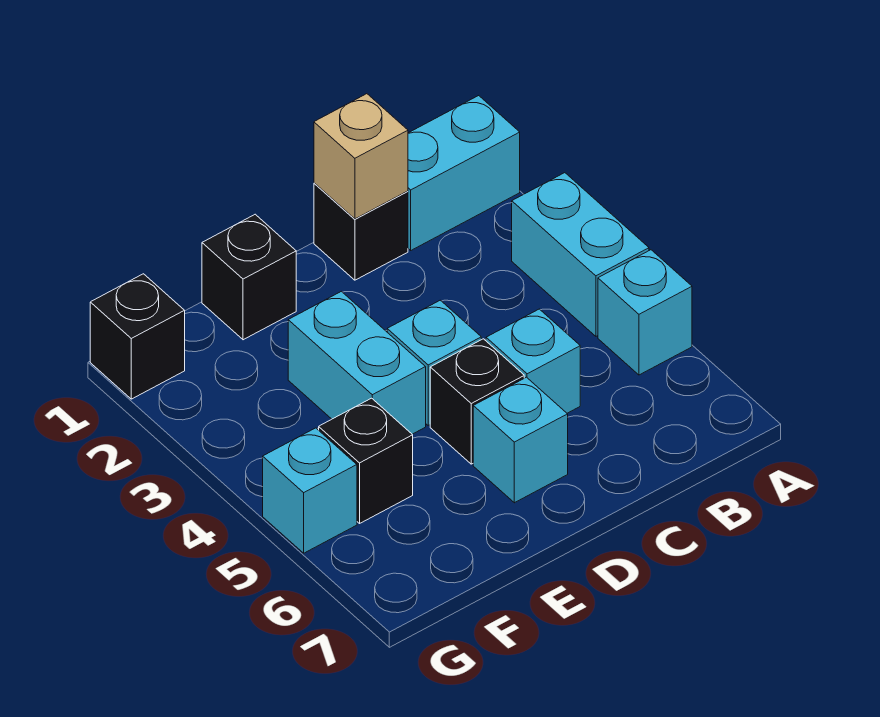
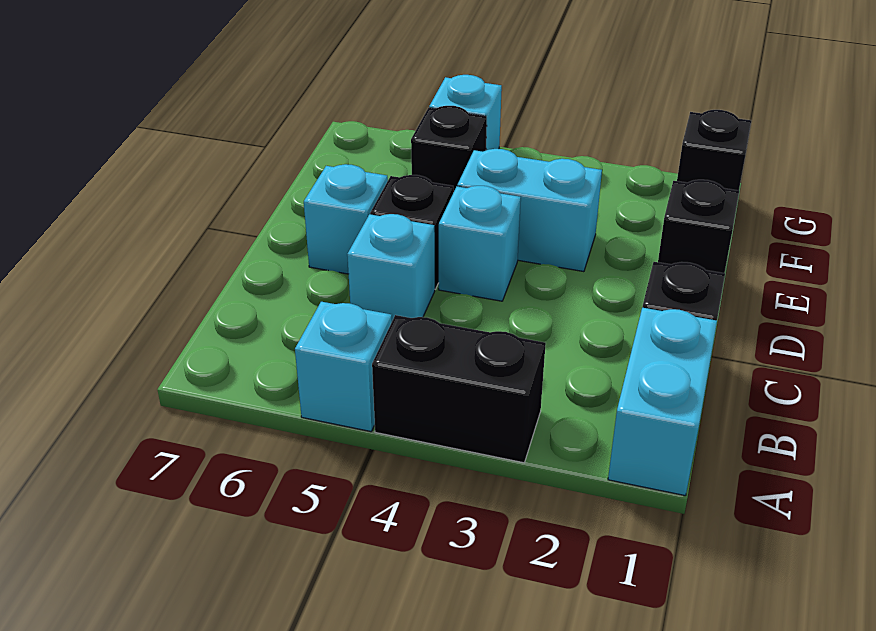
cyan brick A3:A4 level 1 -> black brick A3:A4 level 1
tan brick C1 level 2 -> none

